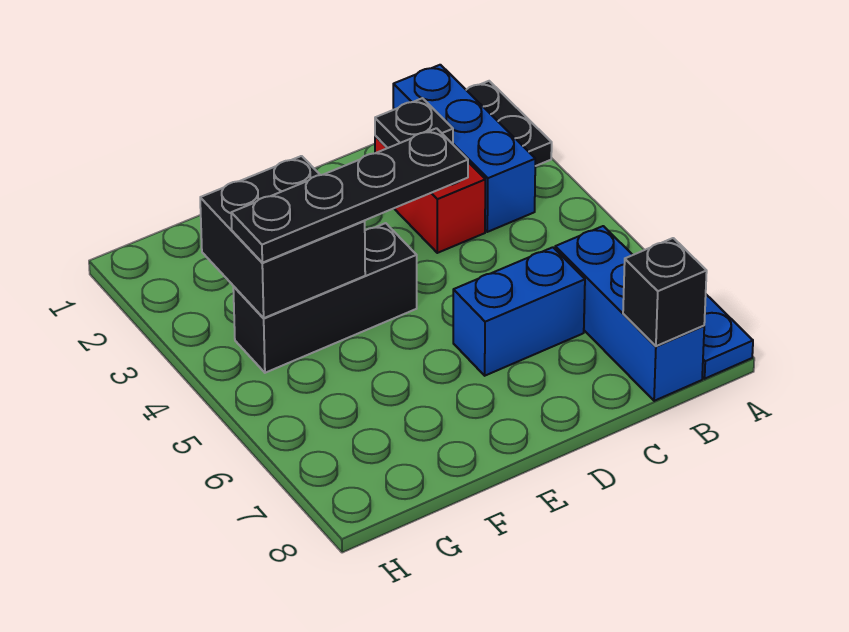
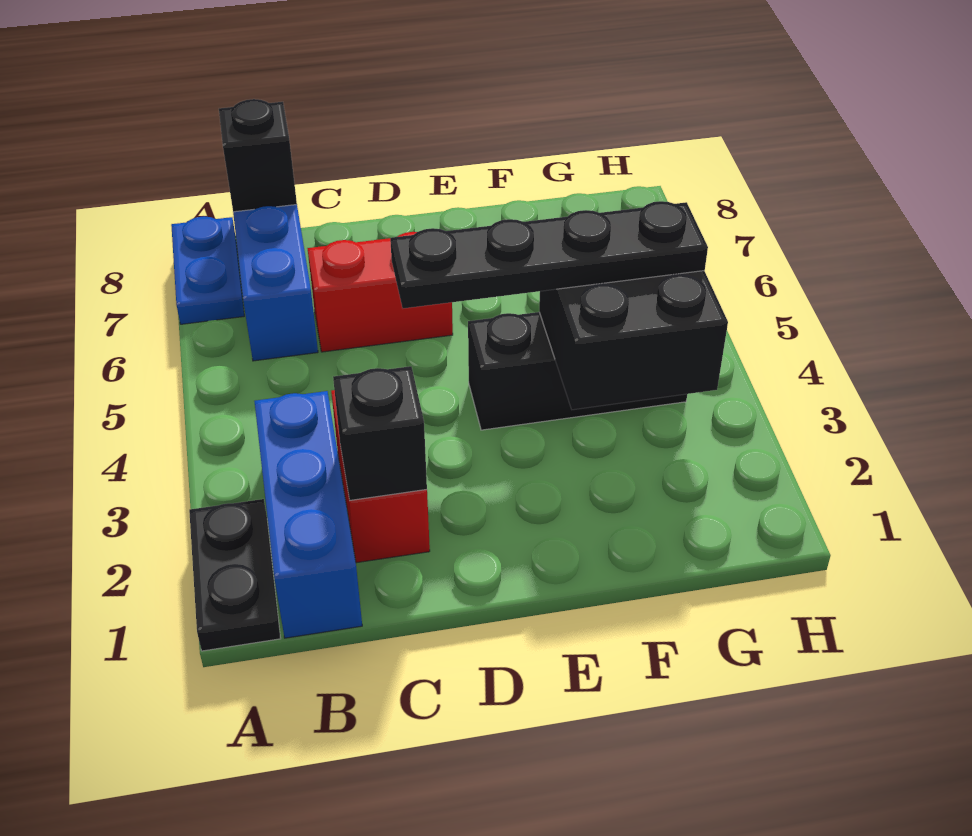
black plate C2 level 2 -> black brick C2 level 2
blue brick C6:D6 level 1 -> red brick C6:D6 level 1

